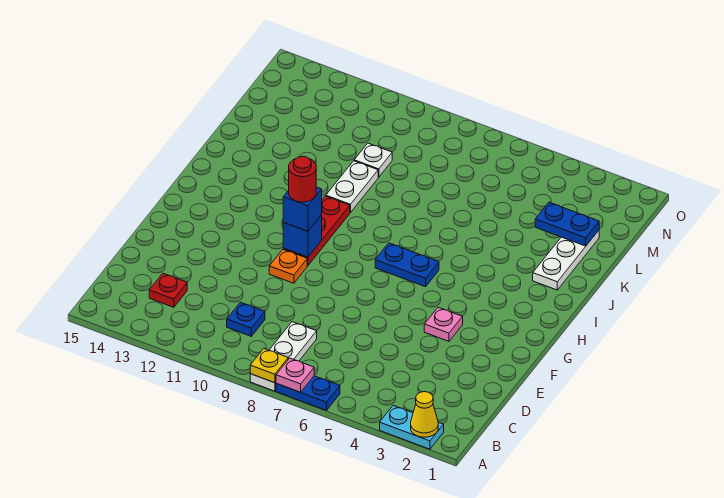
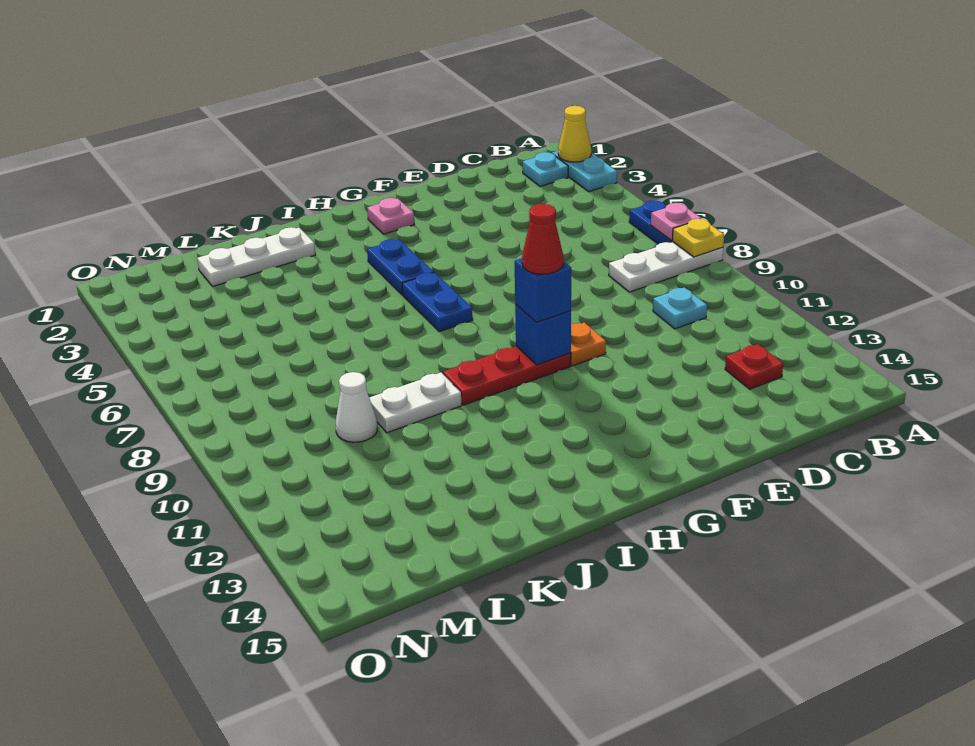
none -> cyan plate B2 level 1
blue plate C10 level 1 -> cyan plate C10 level 1
pink plate F4 level 1 -> pink plate G2 level 1
red round brick G10 level 4 -> red cone G10 level 4
blue plate L2:L3 level 2 -> blue plate H4:H5 level 1
white plate L10 level 1 -> white cone L10 level 1

